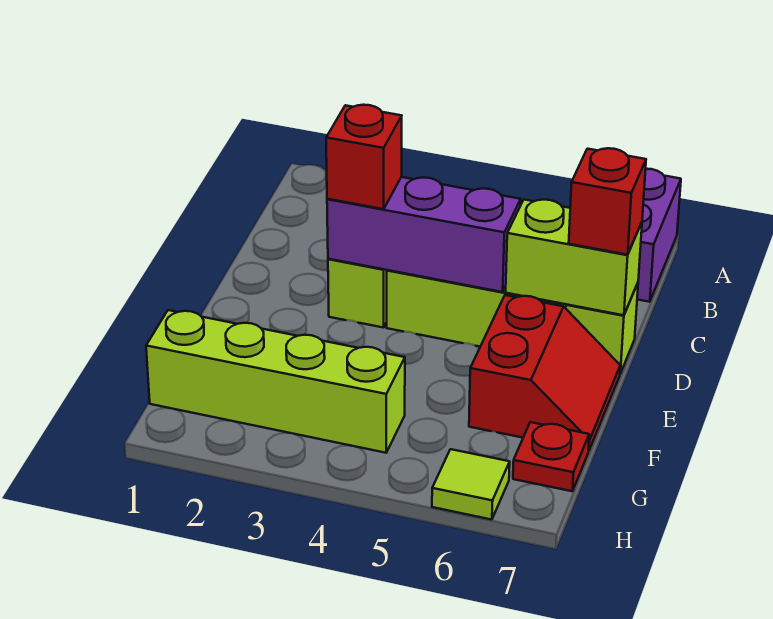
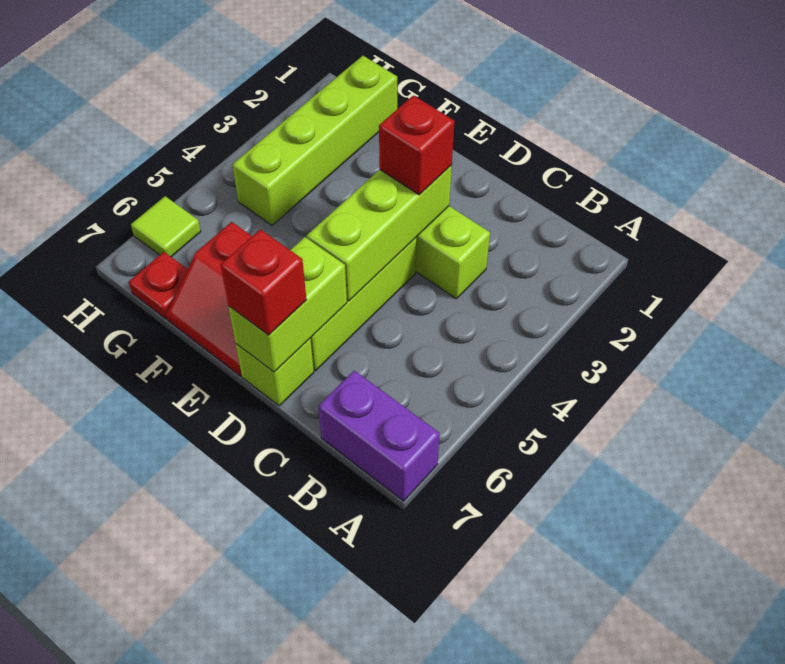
purple brick D3:D5 level 2 -> lime brick D3:D5 level 2

